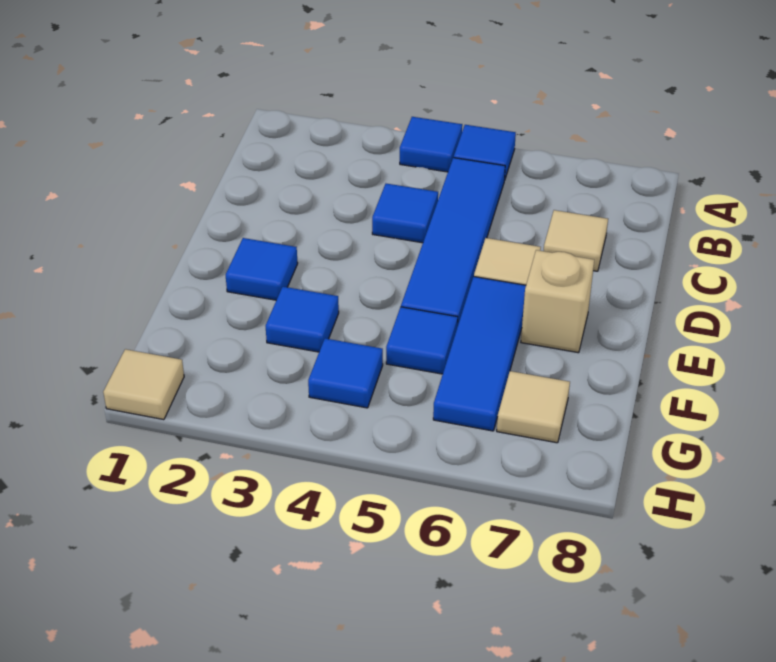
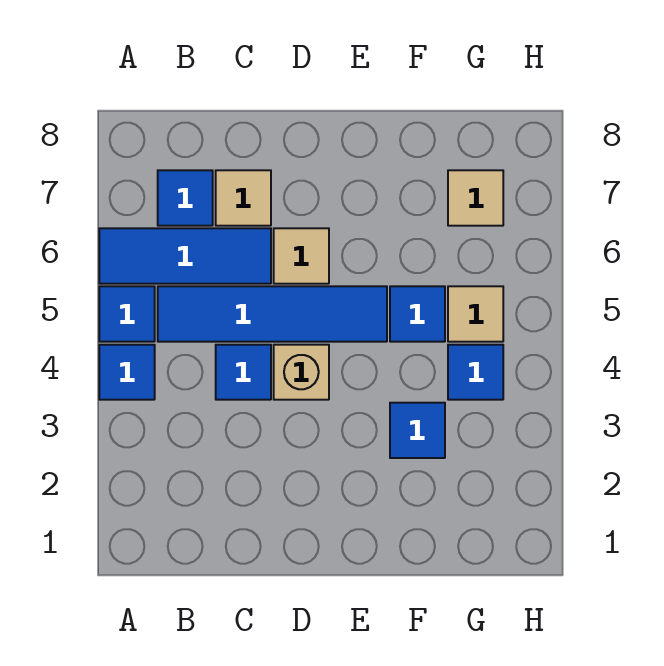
blue tile E2 level 1 -> blue tile B7 level 1
blue tile E6:G6 level 1 -> blue tile A6:C6 level 1
tan brick E7 level 1 -> tan brick D4 level 1
tan tile H1 level 1 -> tan tile G5 level 1

